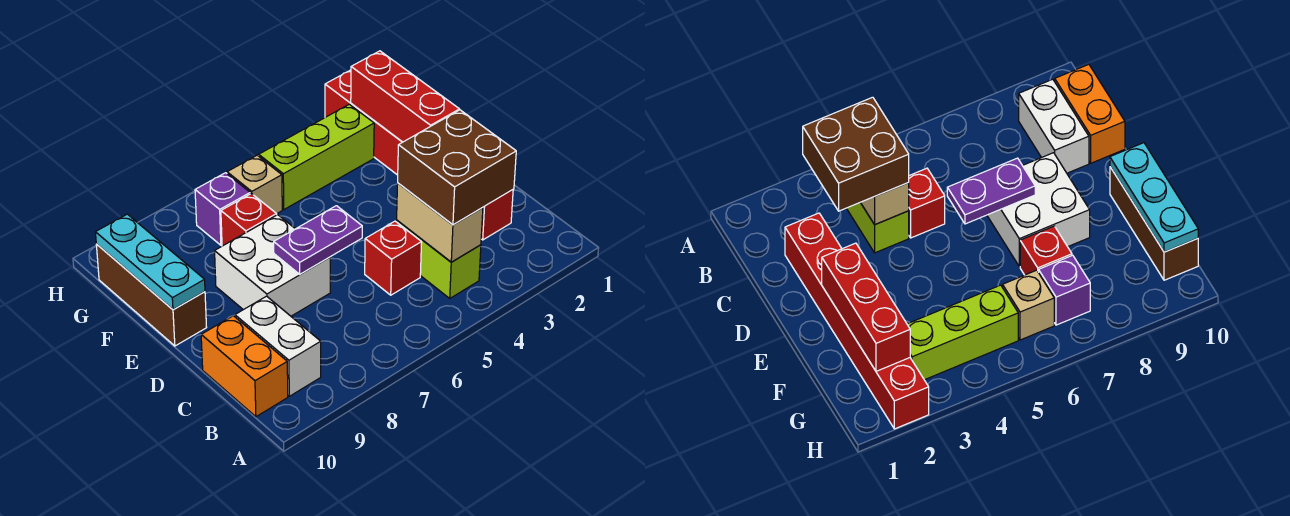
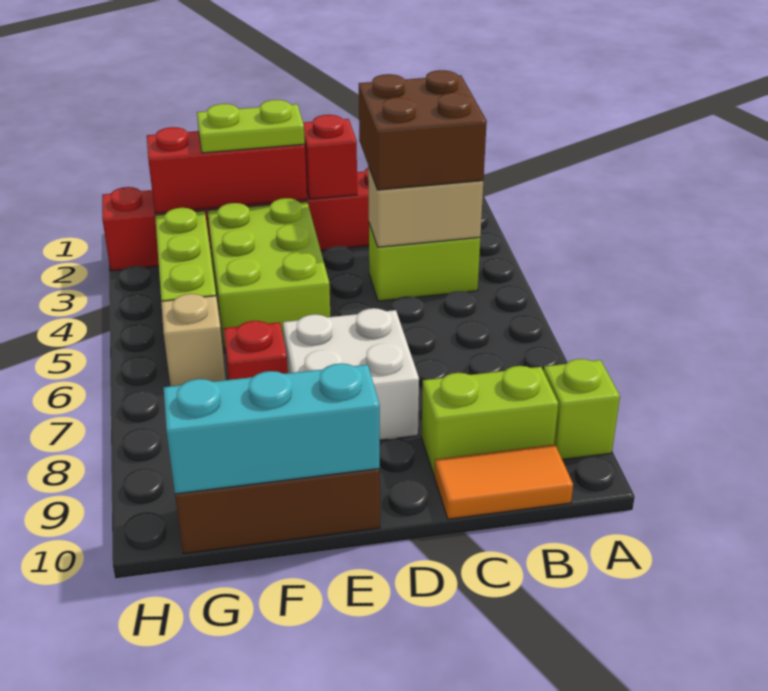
none -> lime brick A9 level 1
white brick B9:C9 level 1 -> lime brick B9:C9 level 1
orange brick B10:C10 level 1 -> orange tile B10:C10 level 1
red brick C5 level 1 -> red brick D2 level 2
purple plate D6:D7 level 2 -> none
none -> lime plate E2:F2 level 3
none -> lime brick E3:F5 level 1
cyan plate E10:G10 level 2 -> cyan brick E10:G10 level 2
purple brick G7 level 1 -> none

